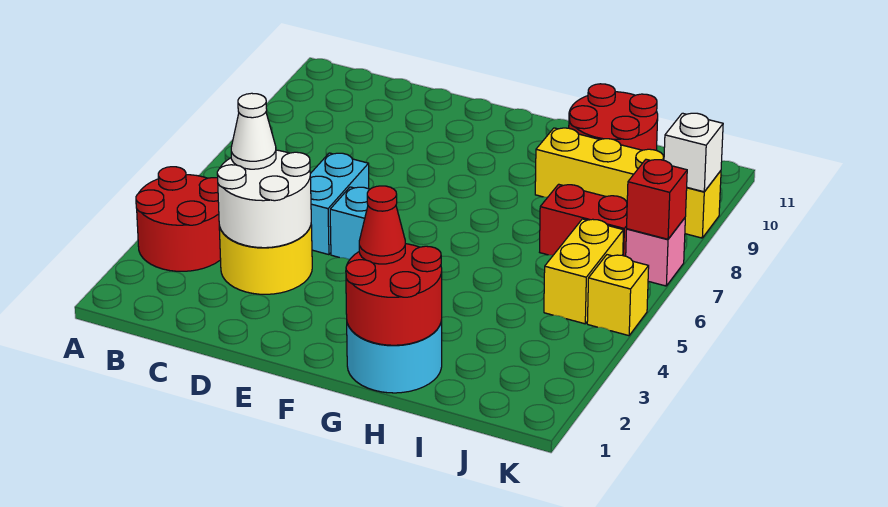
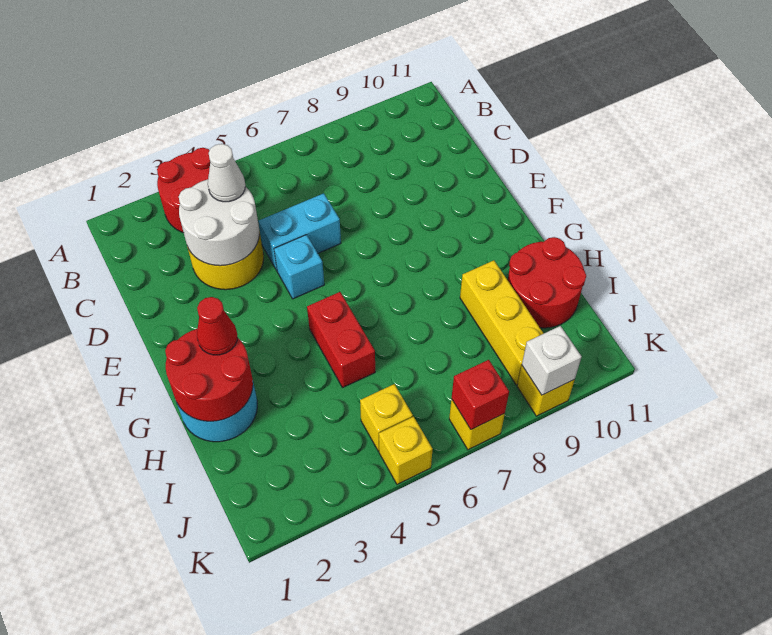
red brick I7:J7 level 1 -> red brick G5:H5 level 1
yellow brick J5:J6 level 1 -> yellow brick J5 level 1
pink brick K7 level 1 -> yellow brick K7 level 1

